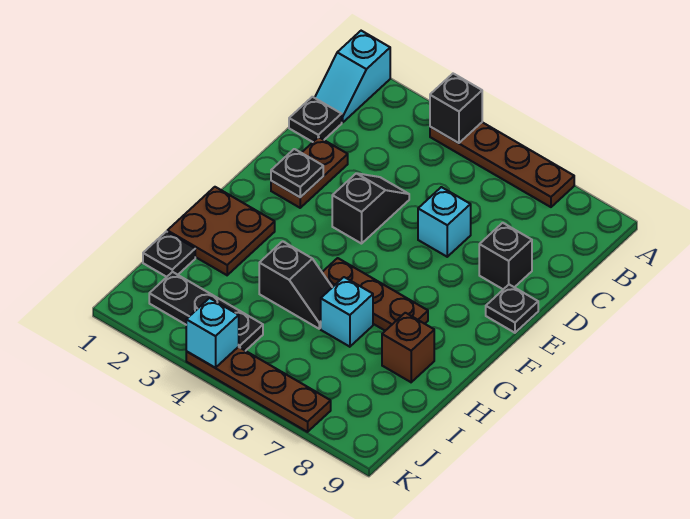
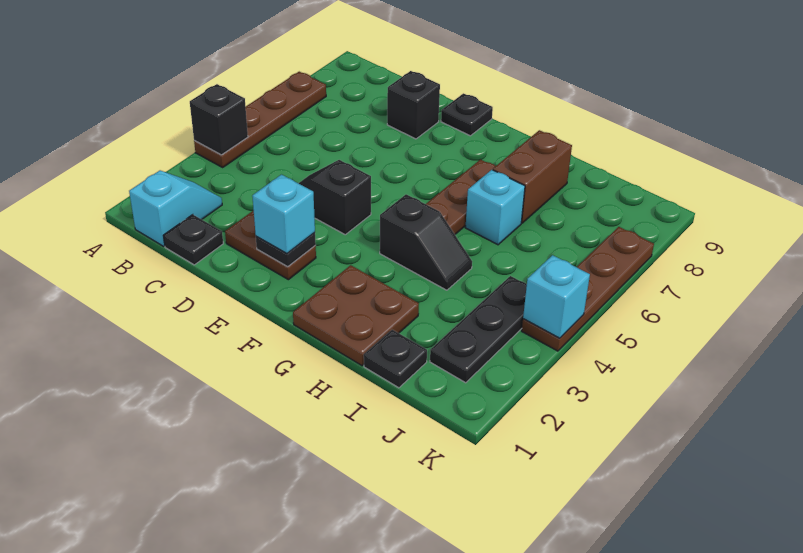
cyan slope A1:B1 level 1 top A -> cyan slope B1:B2 level 1 top 1
cyan brick D6 level 1 -> cyan brick E2 level 3
black slope H4:H5 level 1 top 4 -> black slope G4:H4 level 1 top G
brown brick H8 level 1 -> brown brick H7:H8 level 1

